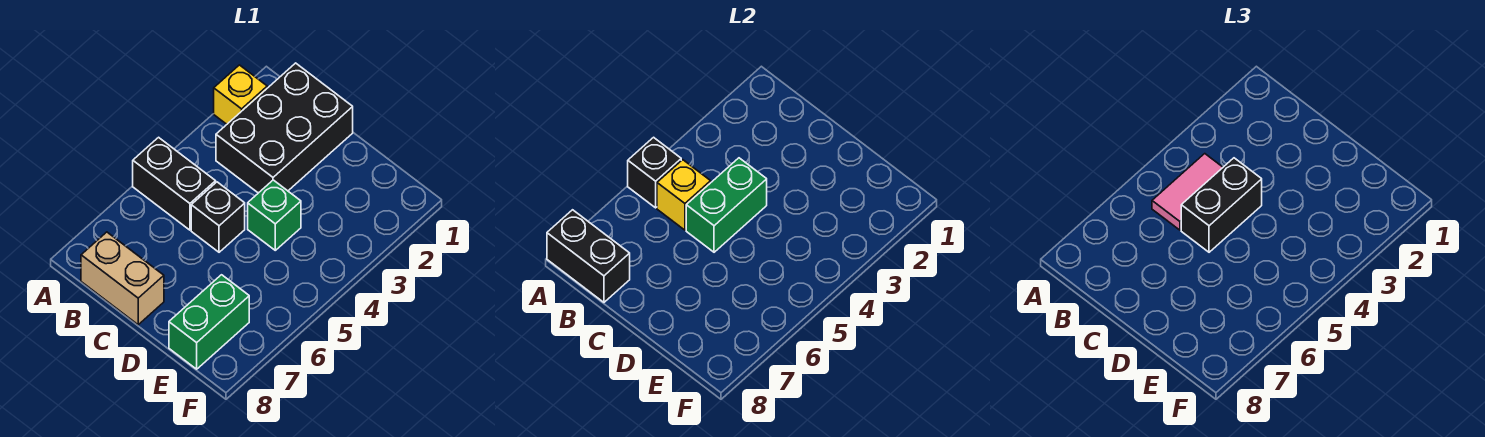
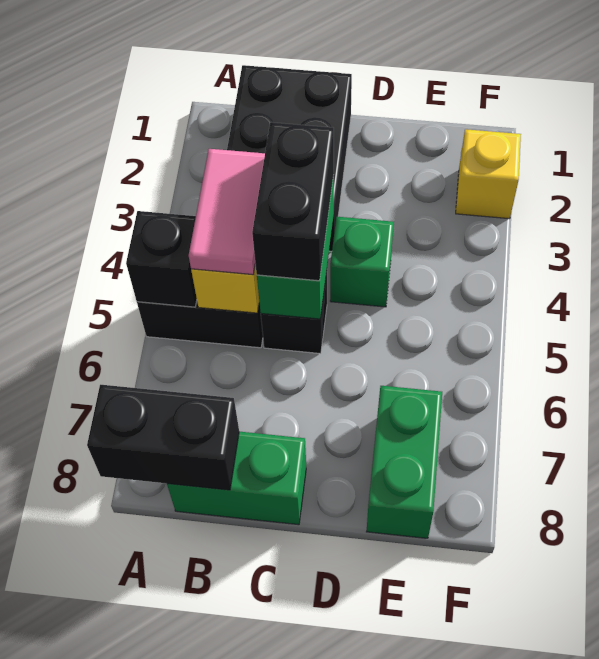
yellow brick A2 level 1 -> yellow brick F2 level 1
tan brick B8:C8 level 1 -> green brick B8:C8 level 1

